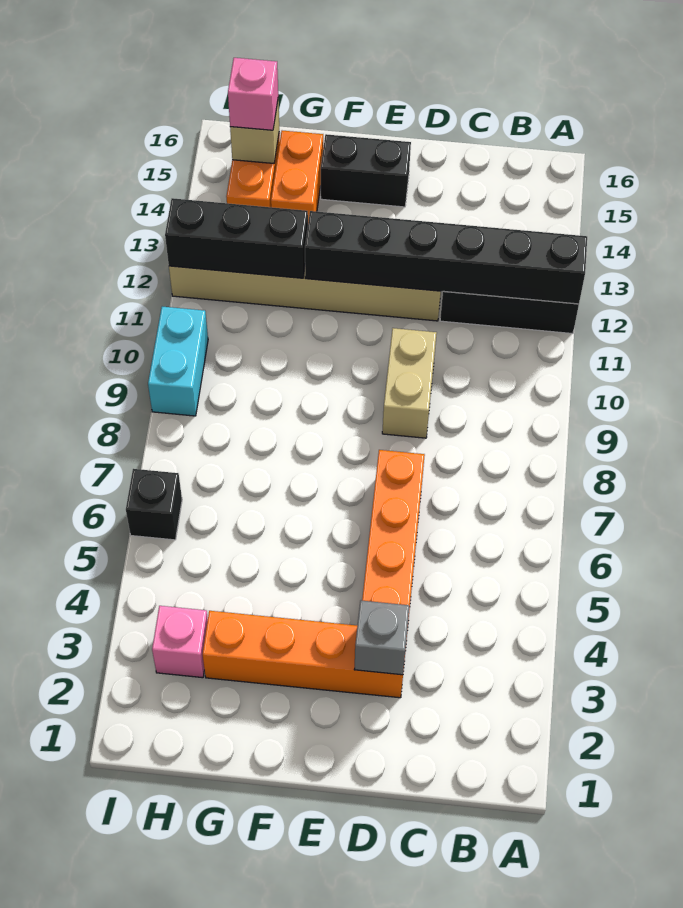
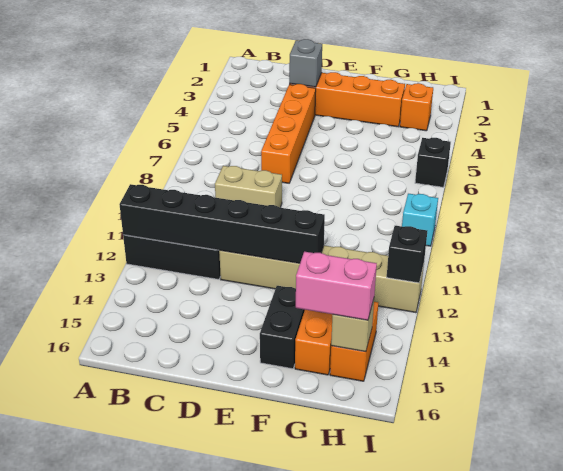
tan brick D9:D10 level 1 -> tan brick C9:D9 level 1
black brick E15:F15 level 1 -> black brick F14:F15 level 1
black brick G12:I12 level 2 -> black brick I12 level 2
pink brick H3 level 1 -> orange brick H3 level 1
pink brick H15 level 3 -> pink brick G15:H15 level 3
cyan brick I9:I10 level 1 -> cyan brick I9 level 1

